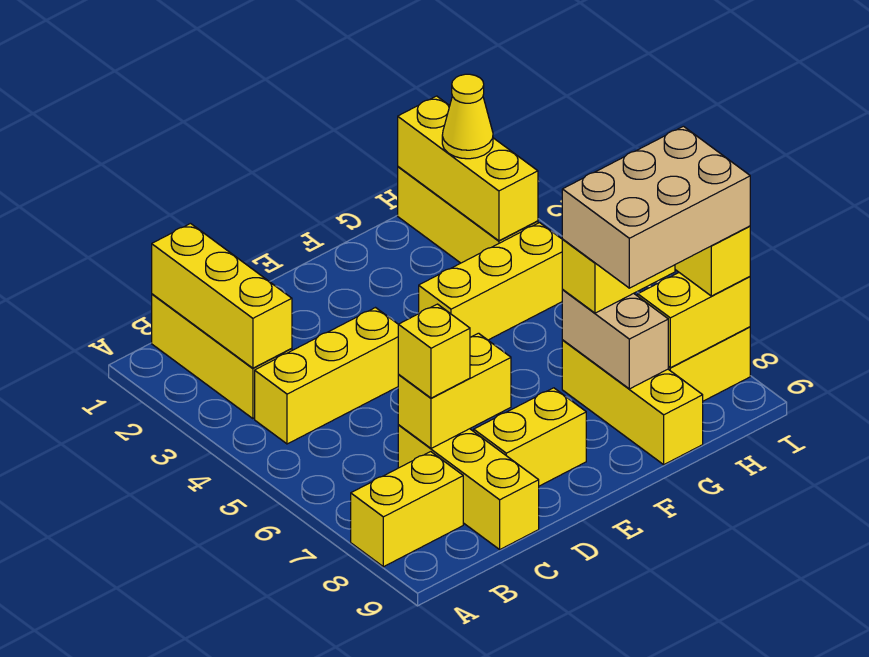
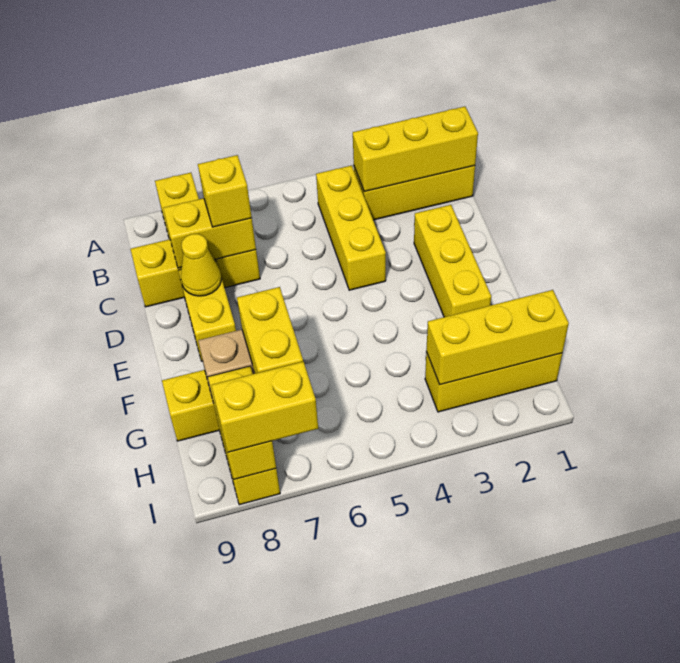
yellow brick C7:D7 level 2 -> yellow brick C7:C8 level 2
yellow brick F4:H4 level 1 -> yellow brick D2:F2 level 1
tan brick G7:I8 level 4 -> none
yellow cone H2 level 3 -> yellow cone D8 level 2

